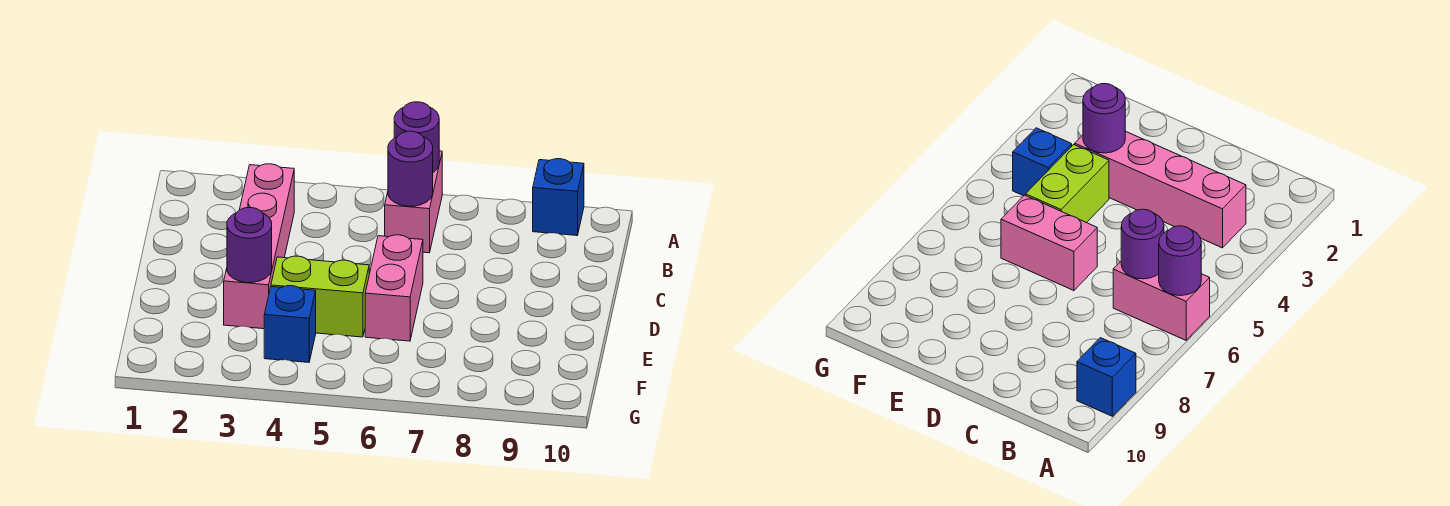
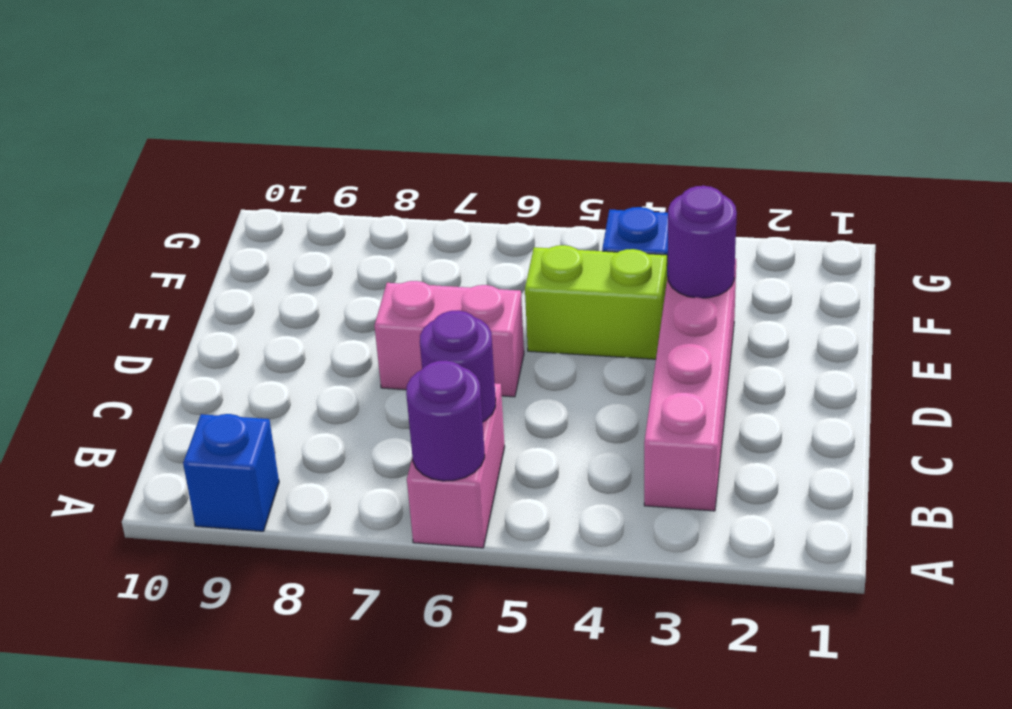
pink brick D6:E6 level 1 -> pink brick D6:D7 level 1

